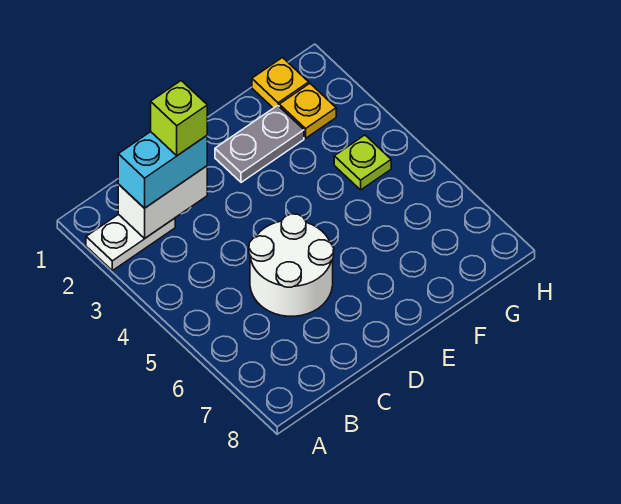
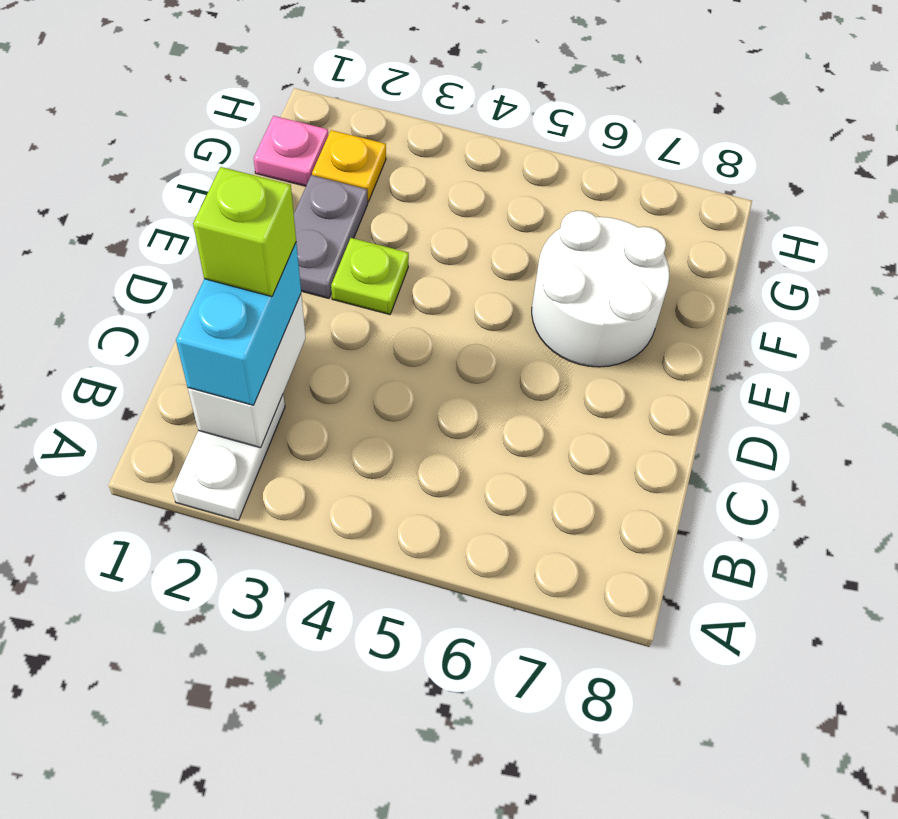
white round brick C5:D6 level 1 -> white round brick E6:F7 level 1
yellow plate G1 level 1 -> pink plate G1 level 1
lime plate G4 level 1 -> lime plate E3 level 1

